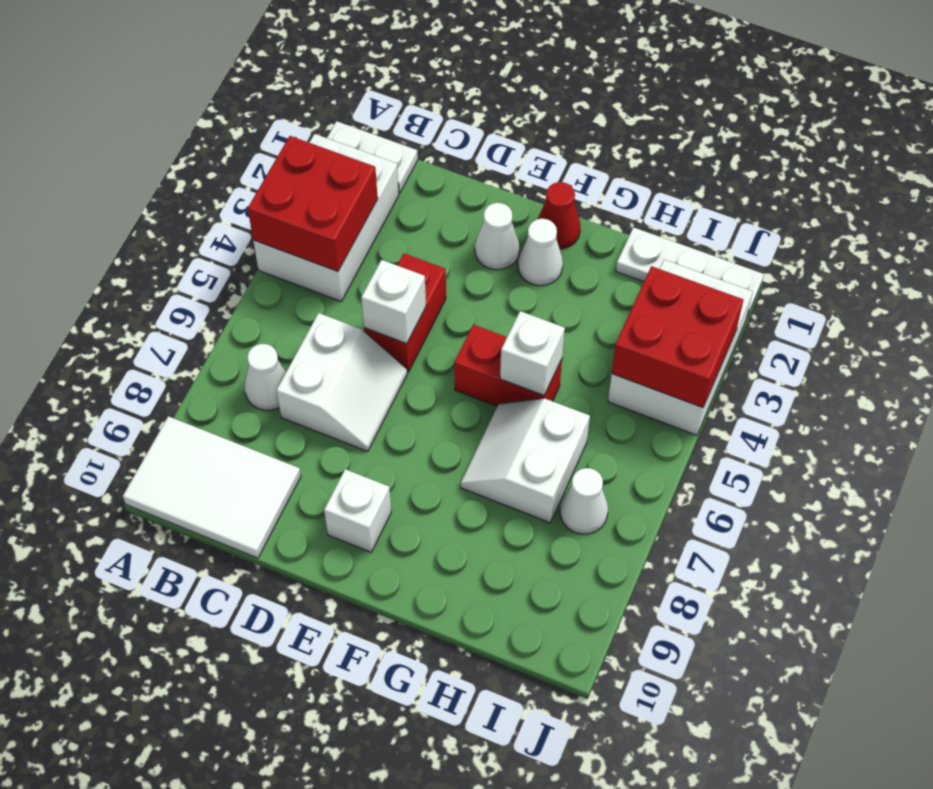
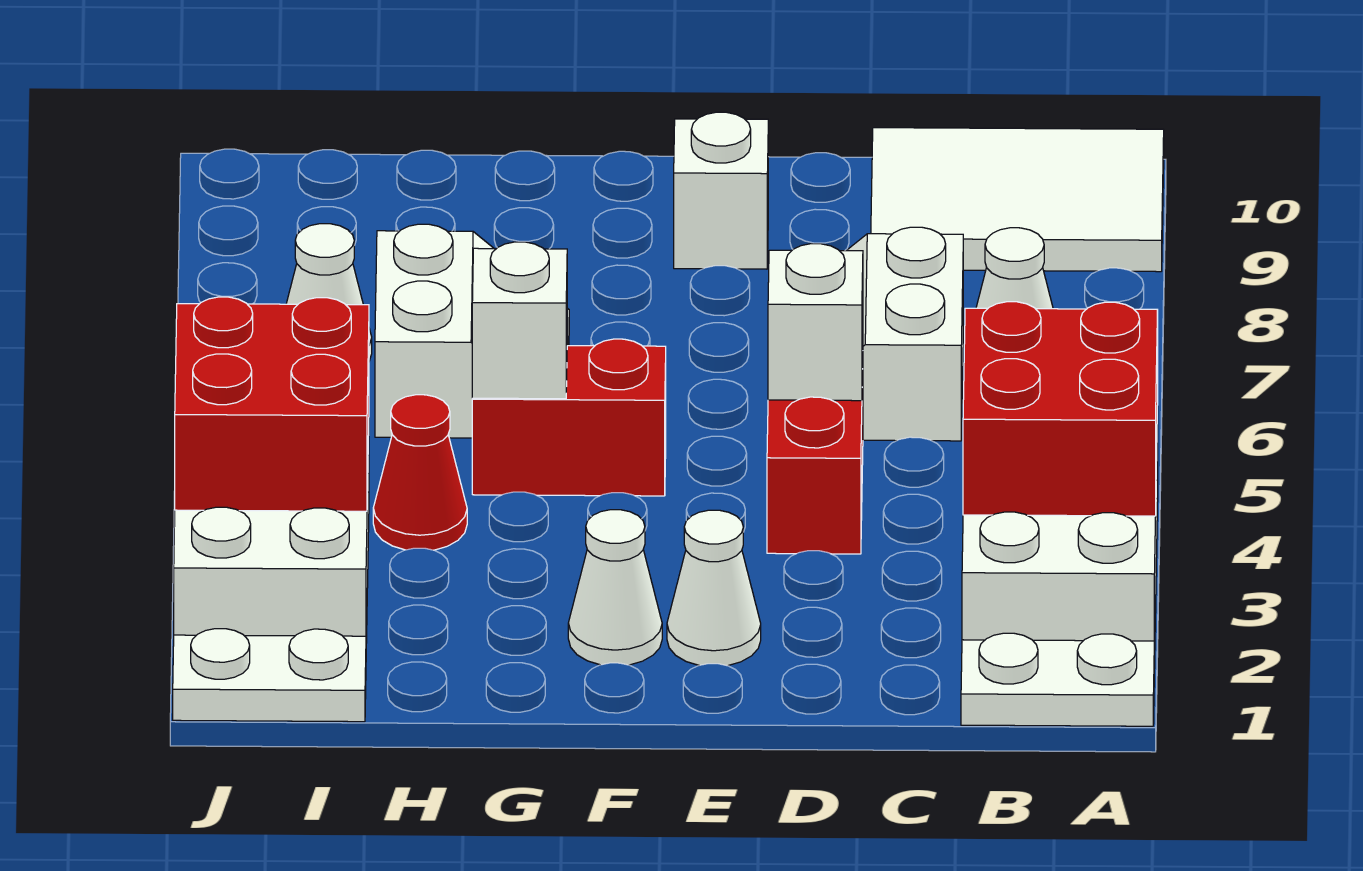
red cone F1 level 1 -> red cone H4 level 1
white plate H1:J1 level 1 -> white plate I1:J1 level 1

